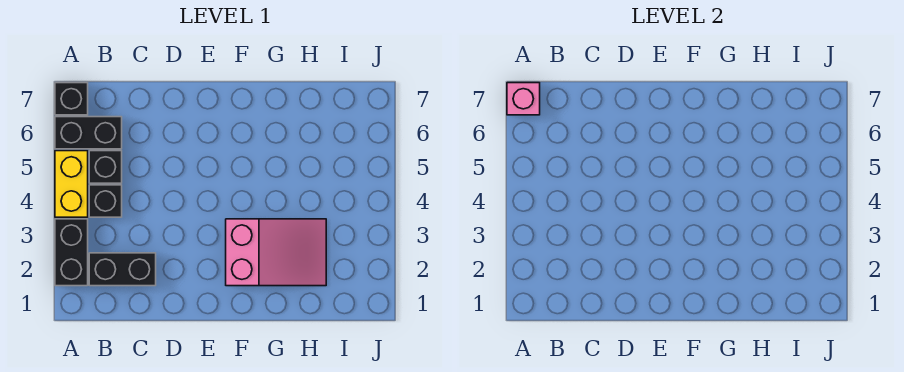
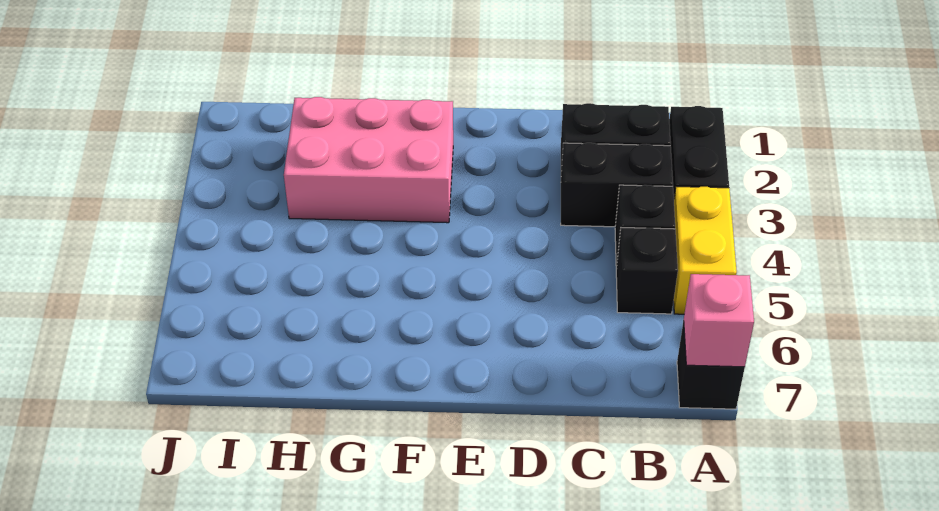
black brick A6:B6 level 1 -> black brick B3:C3 level 1
pink slope F2:H3 level 1 top F -> pink brick F2:H3 level 1

